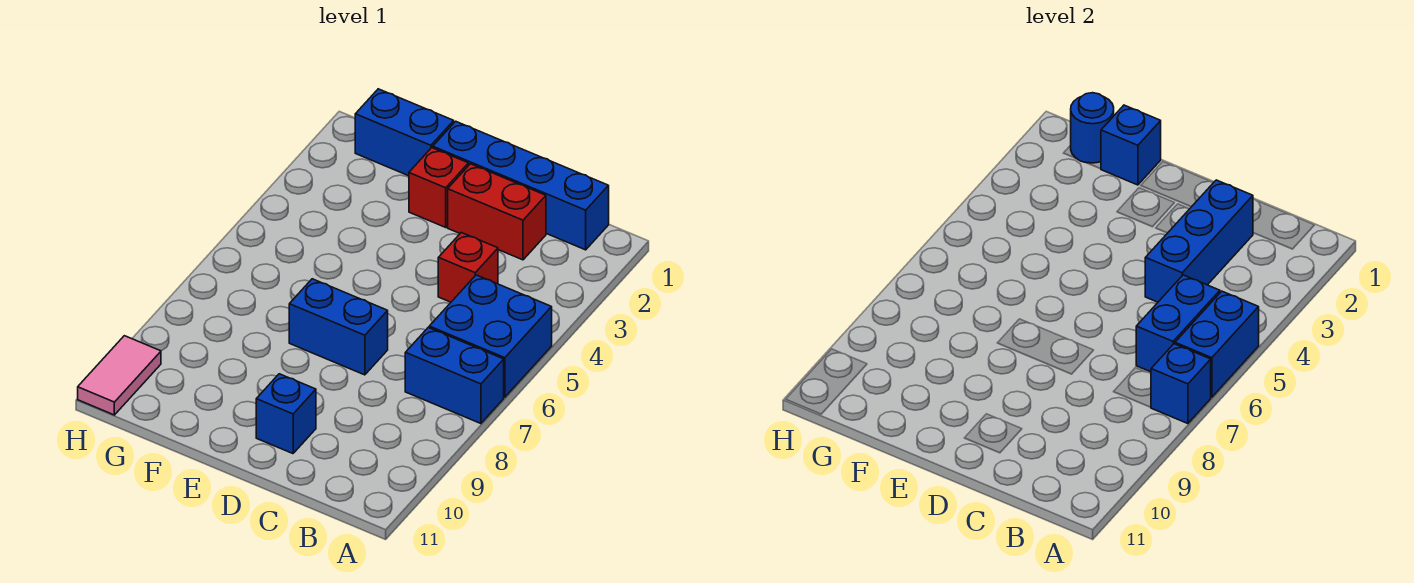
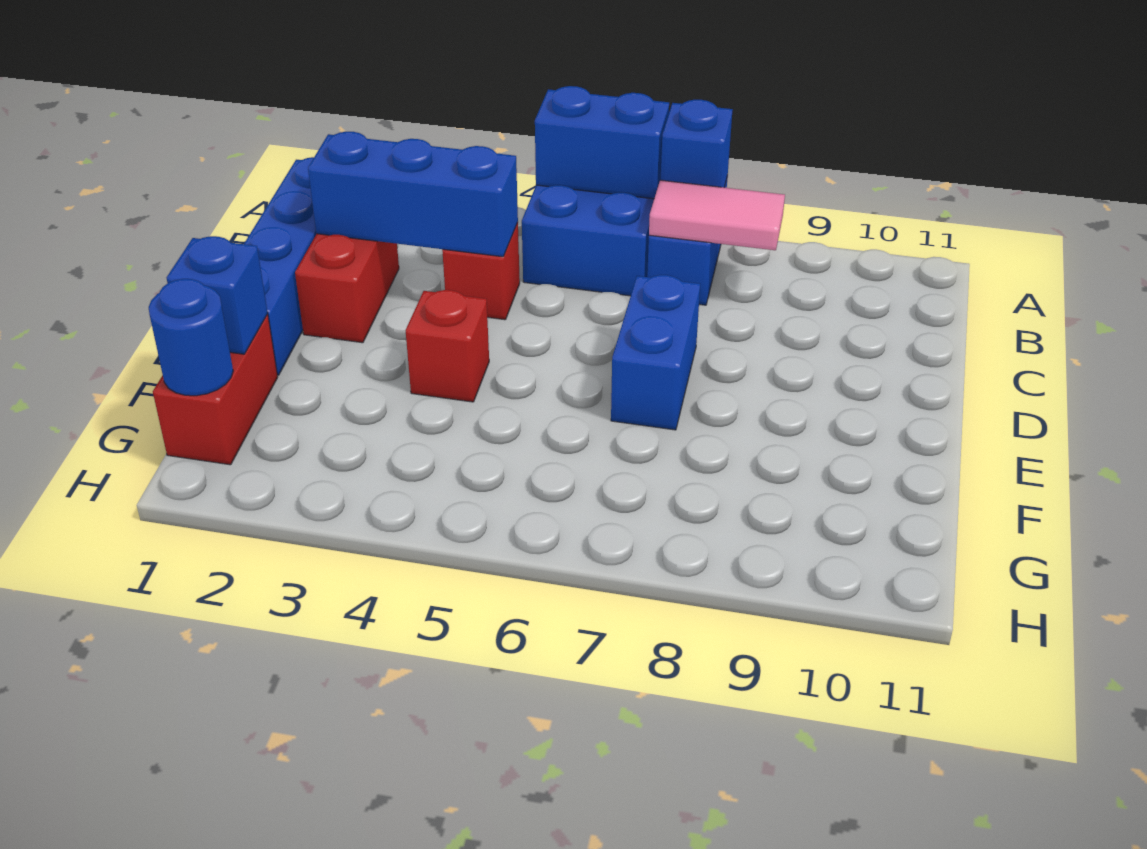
blue brick B5:B6 level 2 -> none
blue brick D10 level 1 -> none
red brick E2 level 1 -> red brick E4 level 1
blue brick F1:G1 level 1 -> red brick F1:G1 level 1
pink tile H10:H11 level 1 -> pink tile B7:B8 level 2

